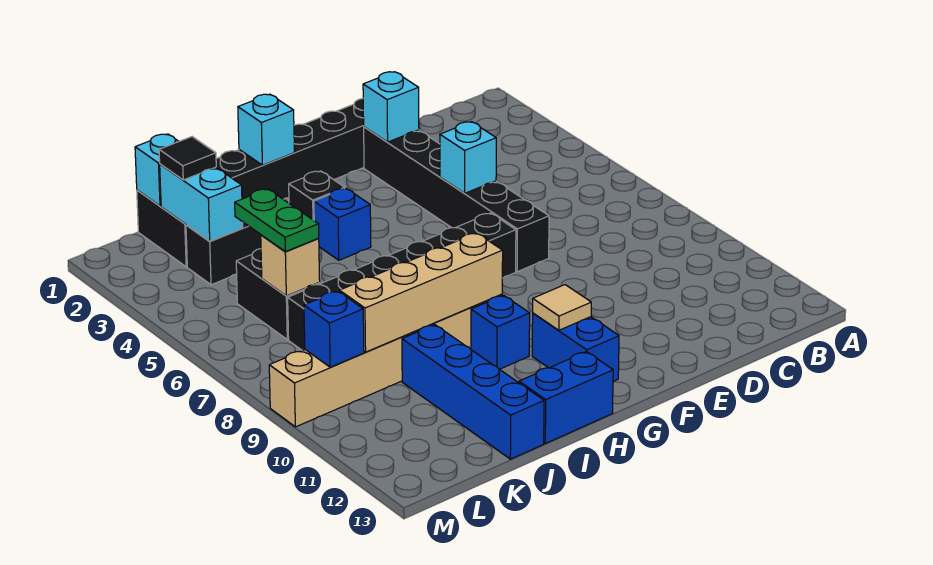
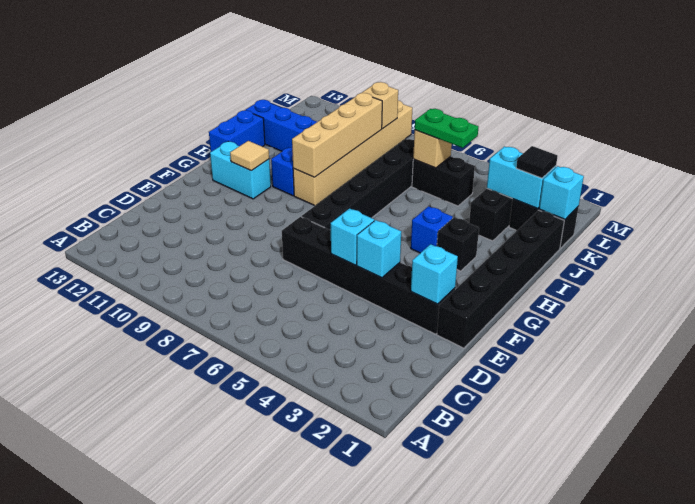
blue brick G11:G12 level 1 -> cyan brick G11:G12 level 1
cyan brick H1 level 2 -> cyan brick E4 level 2
blue brick L9 level 2 -> tan brick L9 level 2

